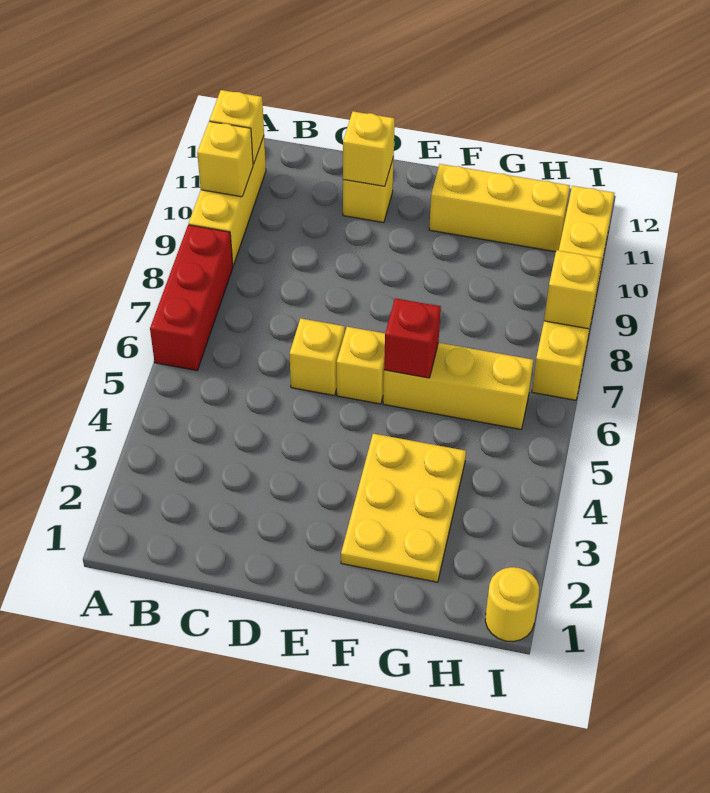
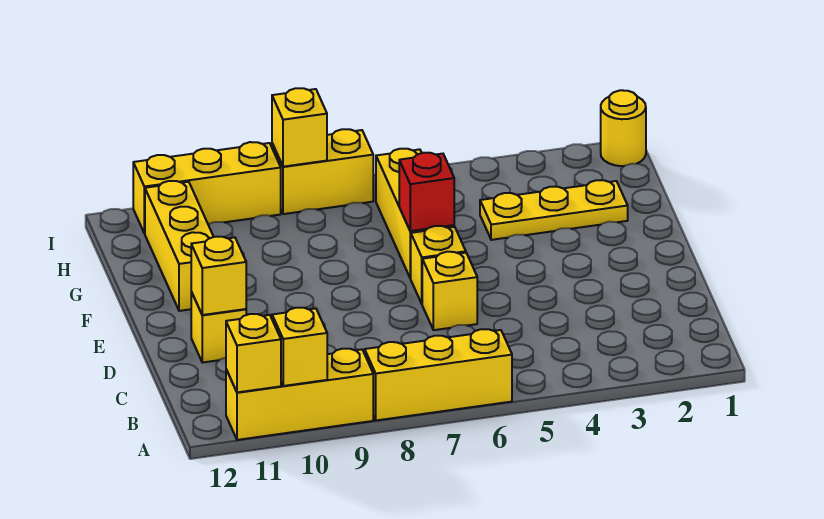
red brick A6:A8 level 1 -> yellow brick A6:A8 level 1
yellow plate F2:G4 level 1 -> yellow plate G2:G4 level 1

